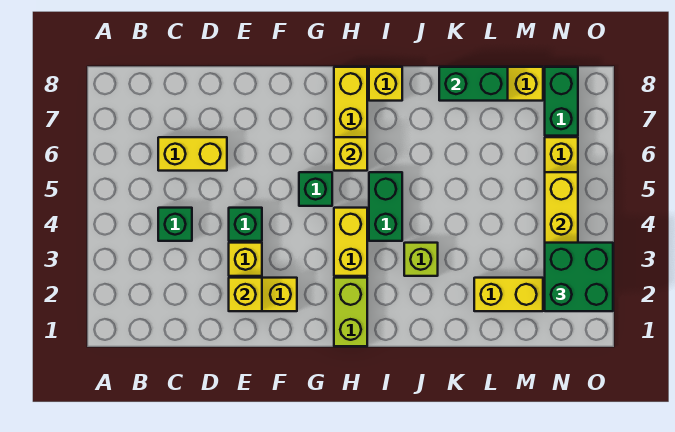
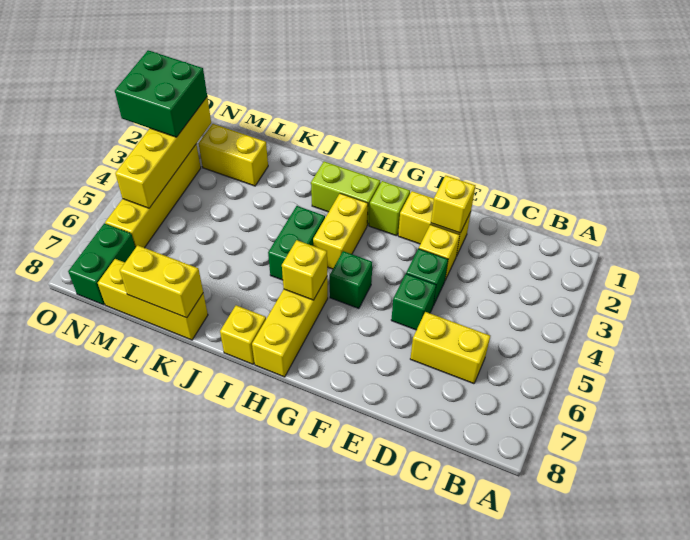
green brick C4 level 1 -> green brick E5 level 1
lime brick H1:H2 level 1 -> lime brick H2:I2 level 1
lime brick J3 level 1 -> lime brick G2 level 1
green brick K8:L8 level 2 -> yellow brick K8:L8 level 2

